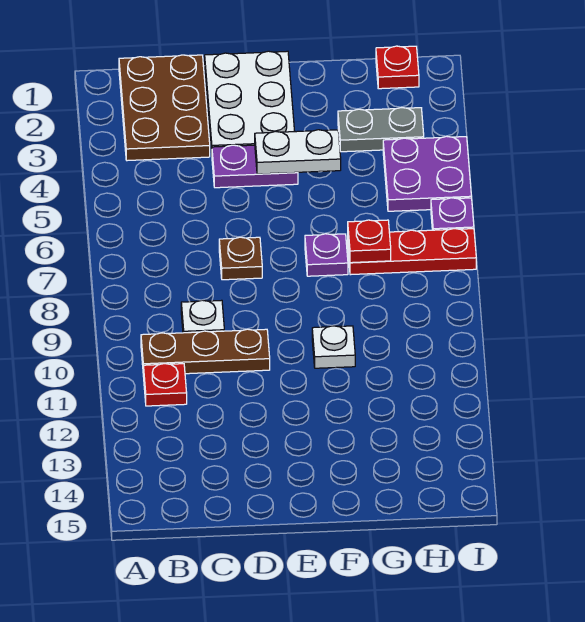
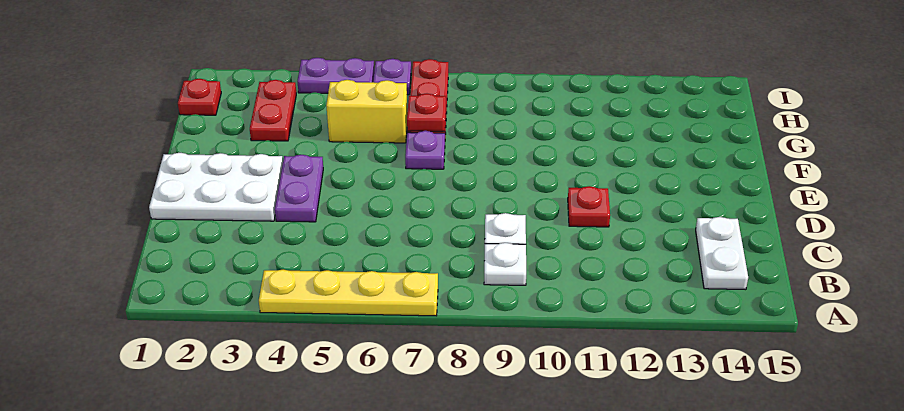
none -> yellow plate A4:A7 level 1
brown plate B1:C3 level 1 -> none
brown plate B10:D10 level 1 -> none
red plate B11 level 1 -> red plate D11 level 1
brown plate D7 level 1 -> none
white plate E4:F4 level 2 -> white plate B14:C14 level 1
white plate F10 level 1 -> white plate B9 level 1
grey plate G3:H3 level 1 -> red plate G3:H3 level 1
none -> yellow brick G5:G6 level 1
purple plate H4:I5 level 1 -> purple plate I4:I5 level 1

